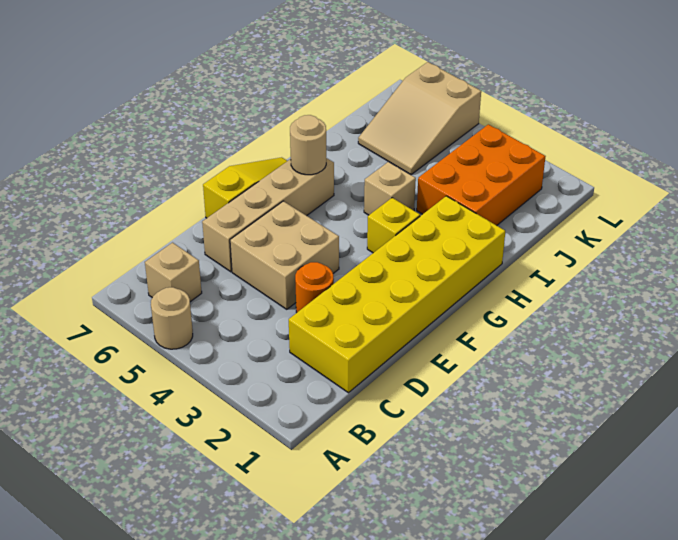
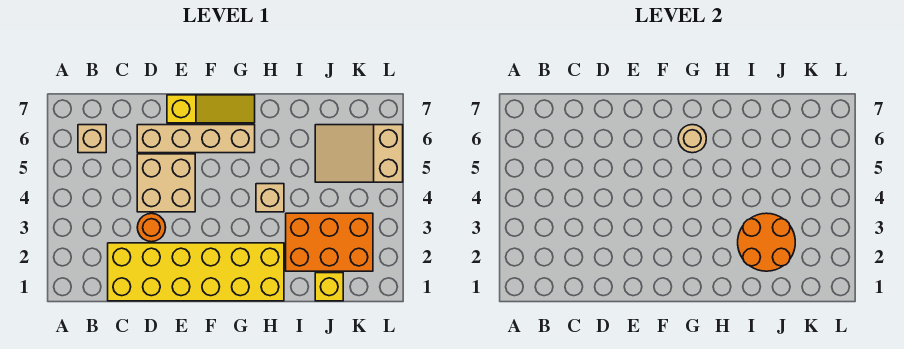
tan round brick A5 level 1 -> none
yellow brick G3 level 1 -> yellow brick J1 level 1
none -> orange round brick I2:J3 level 2

